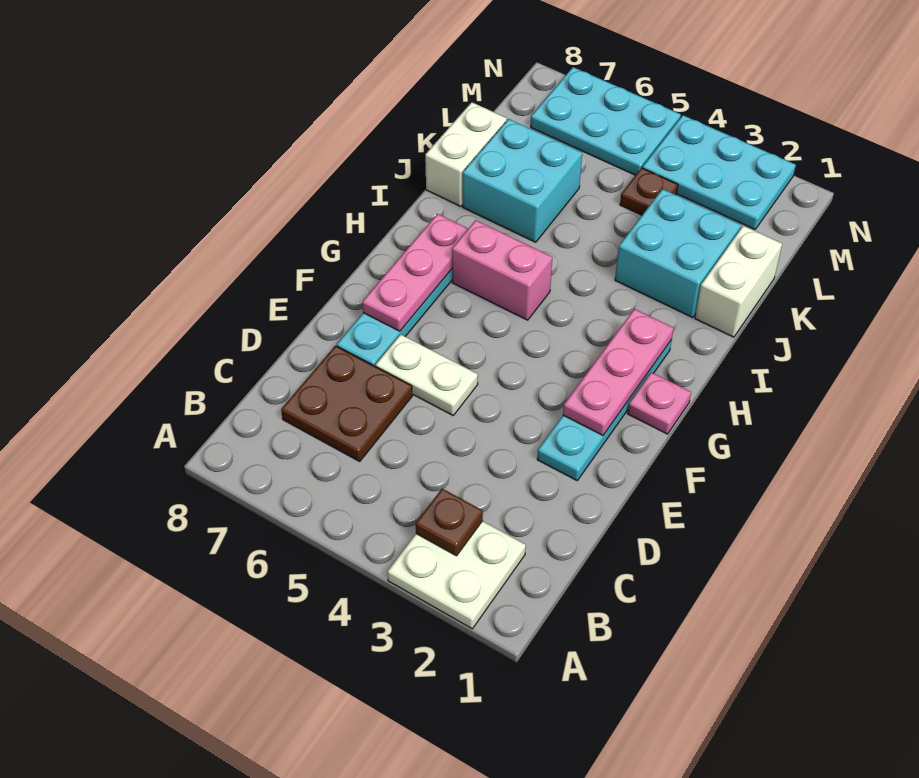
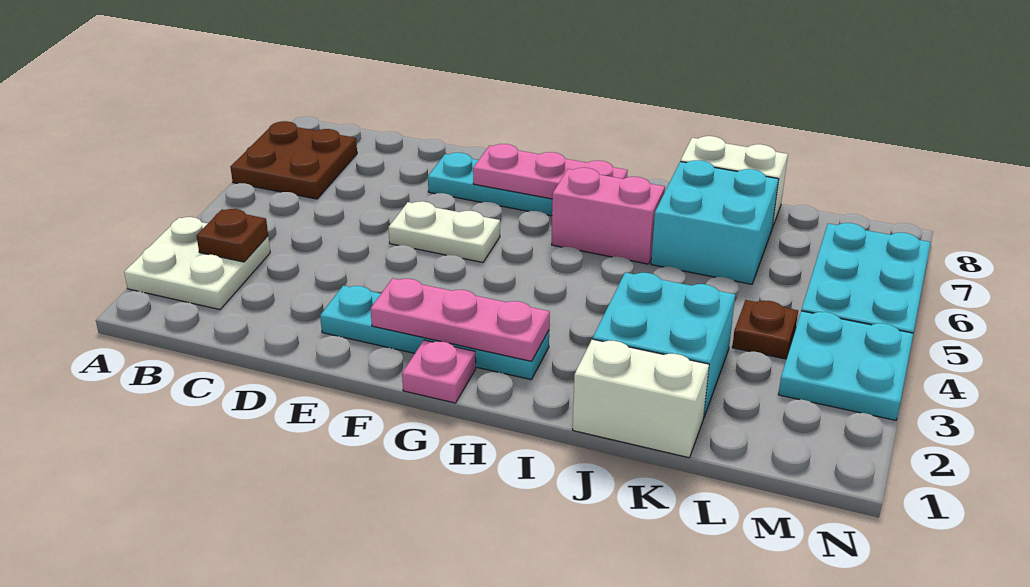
brown plate C6:D7 level 1 -> brown plate A6:B7 level 1
white plate E5:E6 level 1 -> white plate E5:F5 level 1
pink brick H5:H6 level 1 -> pink brick H6:I6 level 1
cyan plate M2:N4 level 1 -> cyan plate M3:N4 level 1

